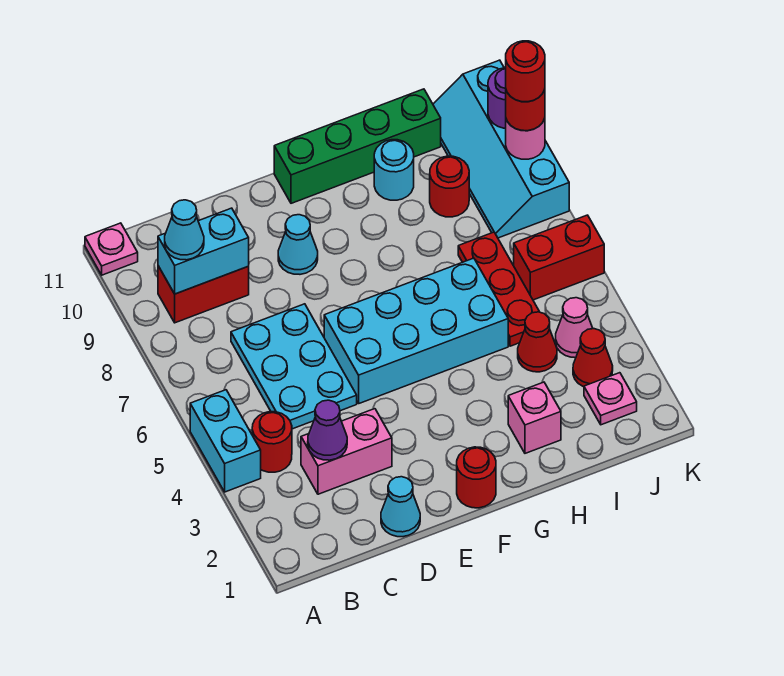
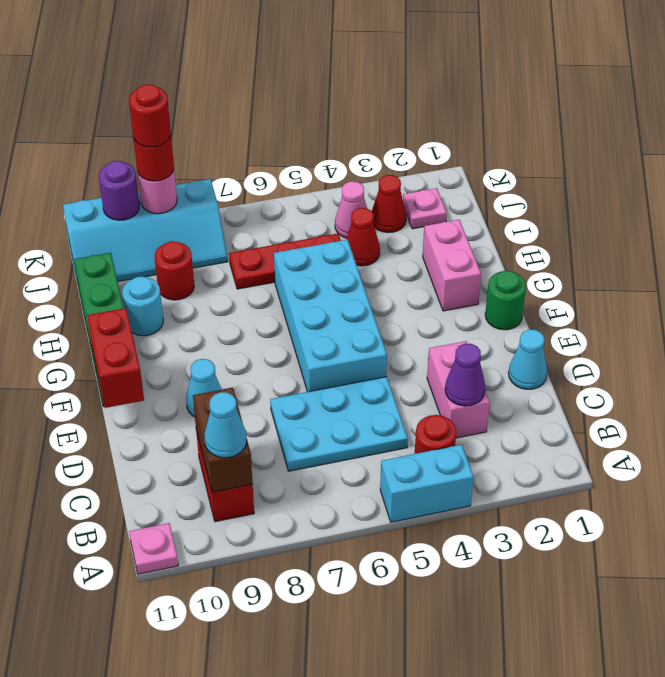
cyan brick B9:C9 level 2 -> brown brick B9:C9 level 2
red round brick F1 level 1 -> green round brick F1 level 1
pink brick H2 level 1 -> pink brick G2:H2 level 1
red brick J6:K6 level 1 -> red brick E11:F11 level 2

